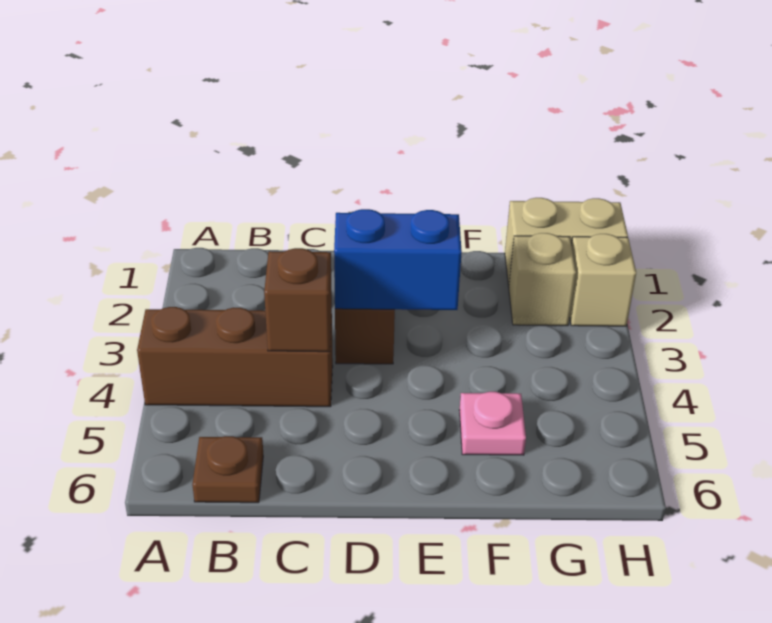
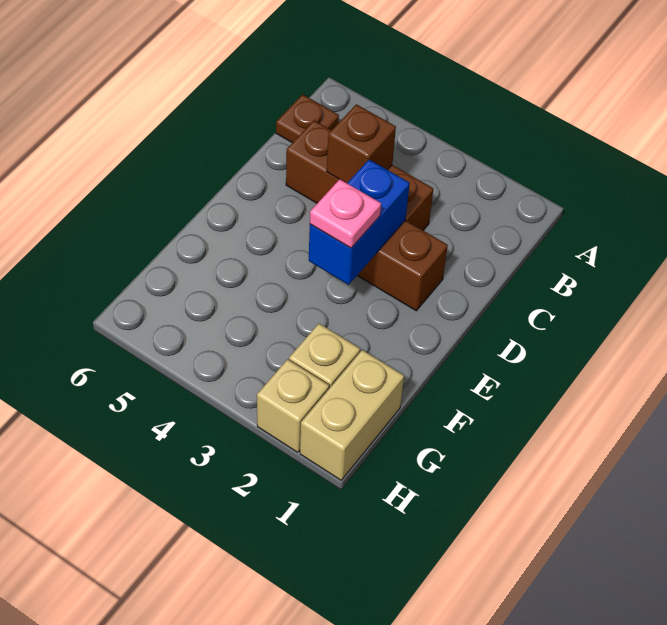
brown brick A4:C4 level 1 -> brown brick C3:C5 level 1
pink plate F5 level 1 -> pink plate E3 level 3

